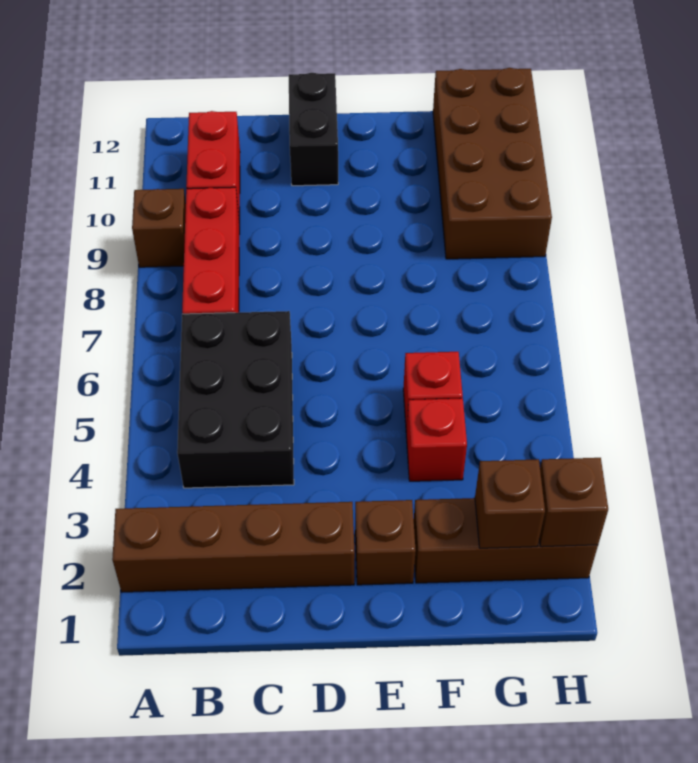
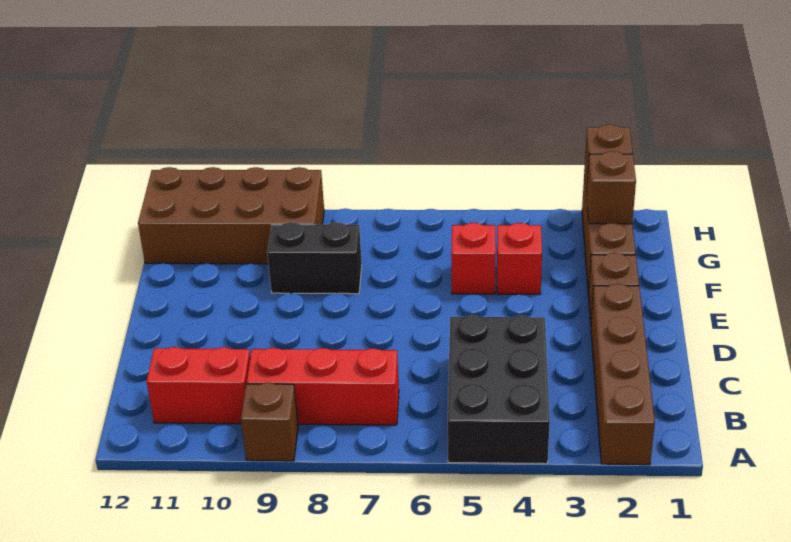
black brick B4:C6 level 1 -> black brick A4:C5 level 1
black brick D11:D12 level 1 -> black brick F8:F9 level 1

